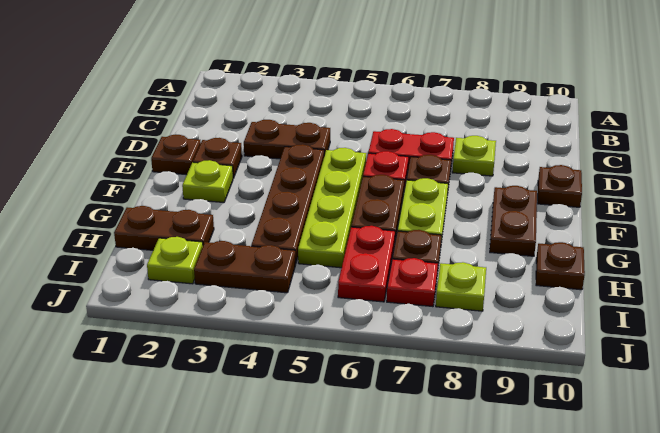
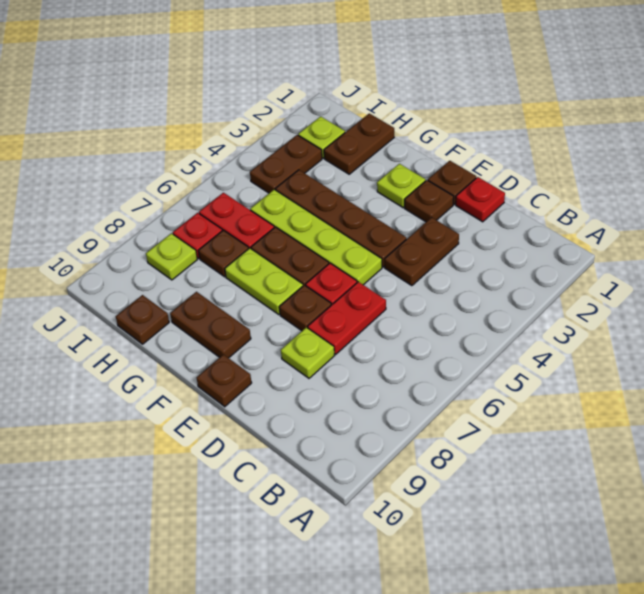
none -> red plate D1 level 1

